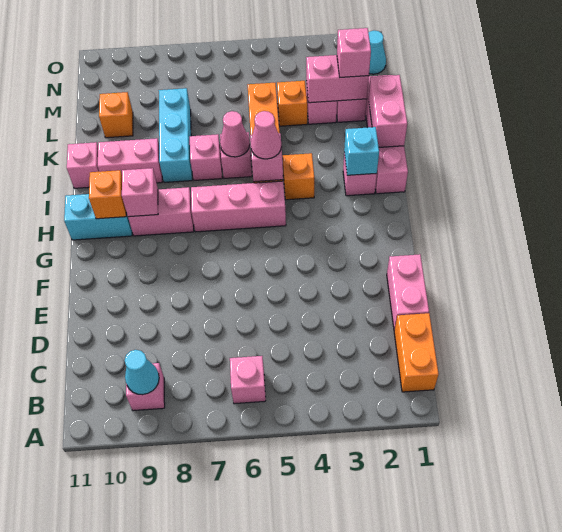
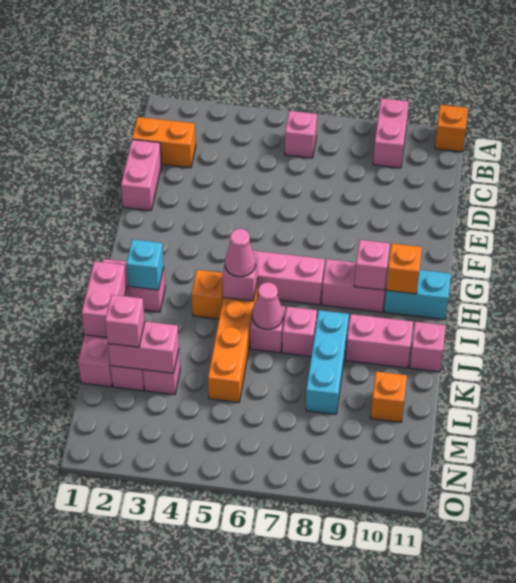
orange brick B1:C1 level 1 -> orange brick C1:C2 level 1
pink brick B9 level 1 -> pink brick A9:B9 level 1
cyan cone B9 level 2 -> none
orange brick L4 level 1 -> orange brick A11 level 1
cyan cone N1 level 1 -> none

